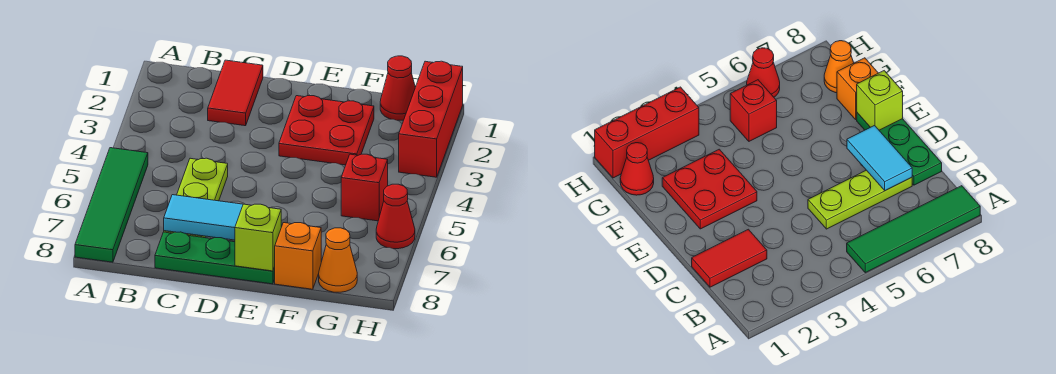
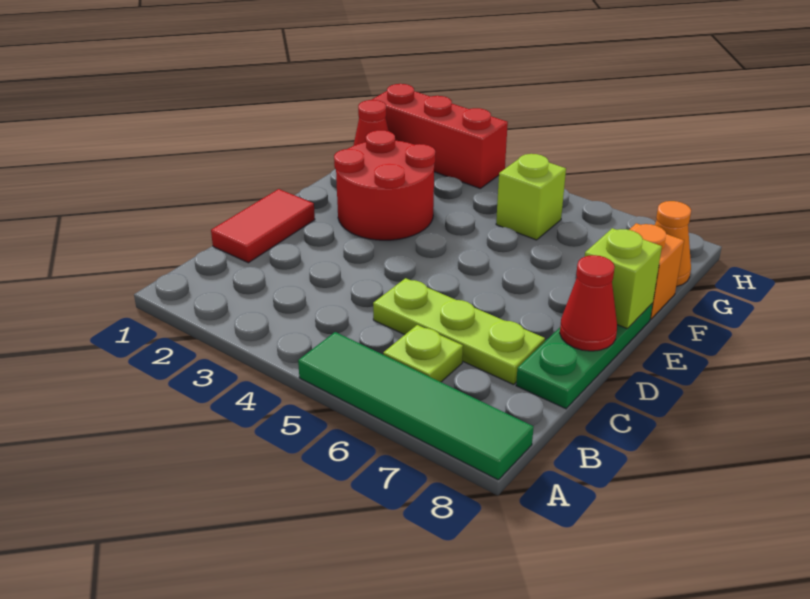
none -> lime plate B6 level 1
red tile C1:C2 level 1 -> red tile C1:D1 level 1
cyan tile C7:D7 level 2 -> none
red plate E2:F3 level 1 -> red round brick E2:F3 level 1
red brick G5 level 1 -> lime brick G5 level 1
red cone H6 level 1 -> red cone D8 level 2

